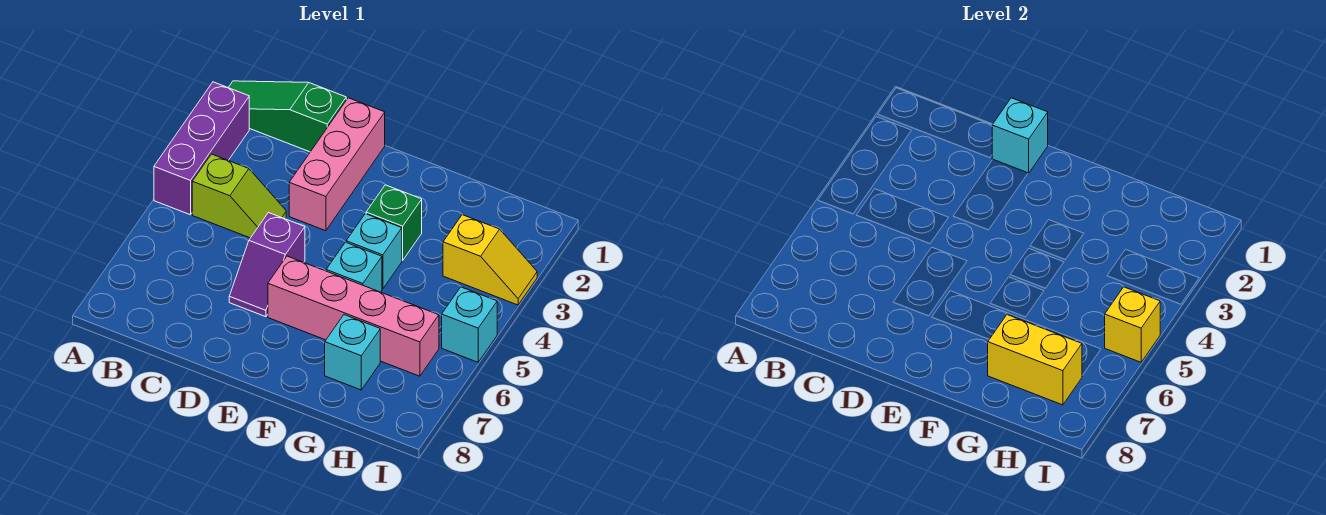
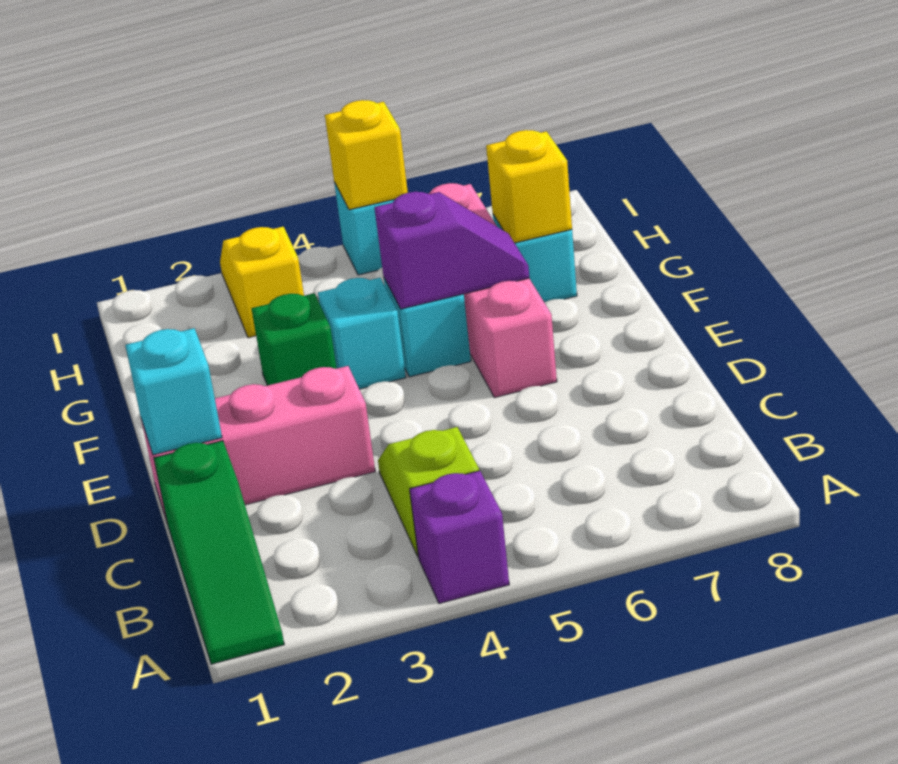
purple brick A2:A4 level 1 -> purple brick A4 level 1
purple slope D5:D6 level 1 top 5 -> purple slope F5:F6 level 2 top 5
yellow brick G7:H7 level 2 -> yellow brick G7 level 2

